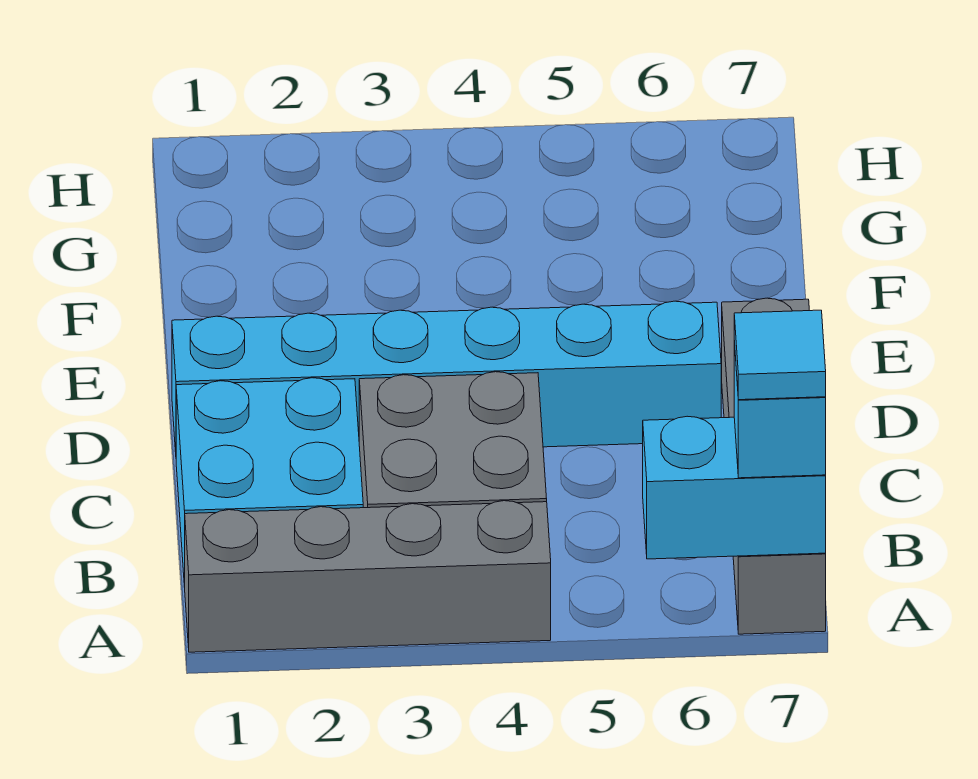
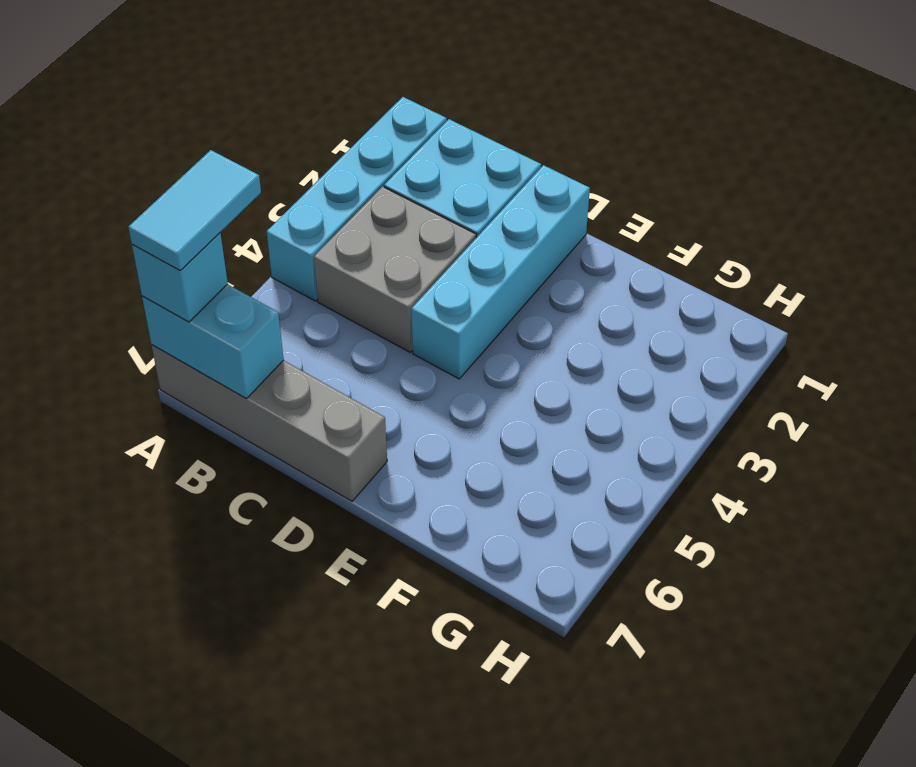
grey brick A1:A4 level 1 -> cyan brick A1:A4 level 1
cyan brick A6:A7 level 2 -> cyan brick A7:B7 level 2
cyan tile A7 level 4 -> cyan tile A6:A7 level 4
cyan brick D1:D6 level 1 -> cyan brick D1:D4 level 1

